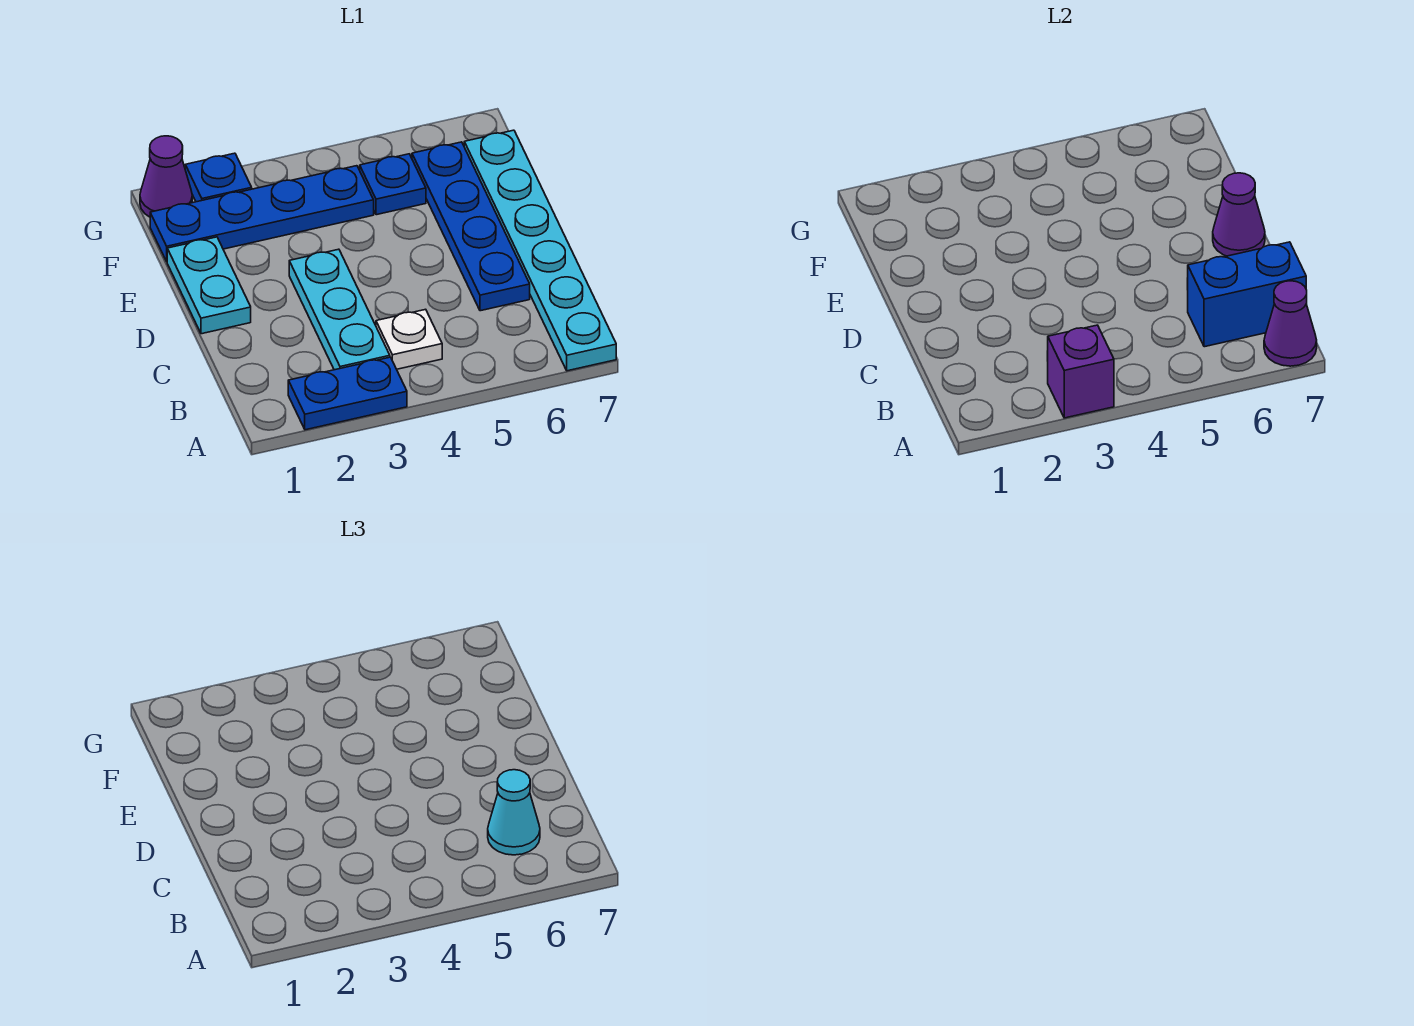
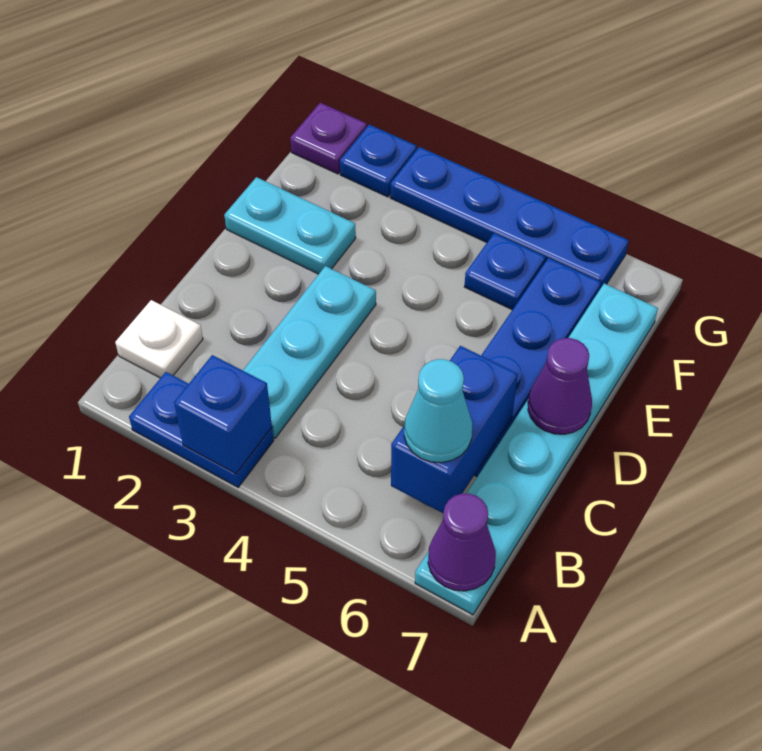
purple brick A3 level 2 -> blue brick A3 level 2
white plate B4 level 1 -> white plate B1 level 1
blue brick B6:B7 level 2 -> blue brick B6:C6 level 2
cyan plate D1:E1 level 1 -> cyan plate E1:E2 level 1
blue plate F1:F4 level 1 -> blue plate G3:G6 level 1
purple cone G1 level 1 -> purple plate G1 level 1

